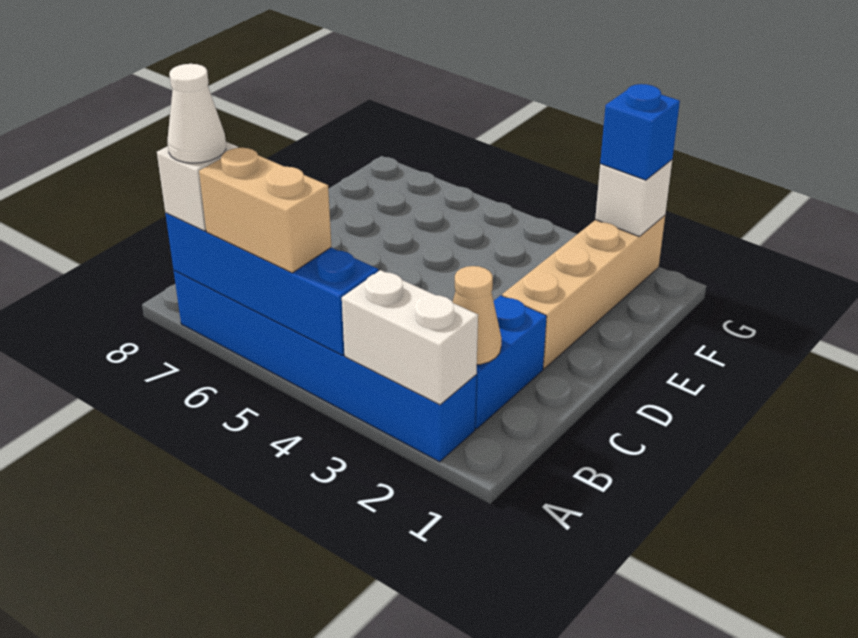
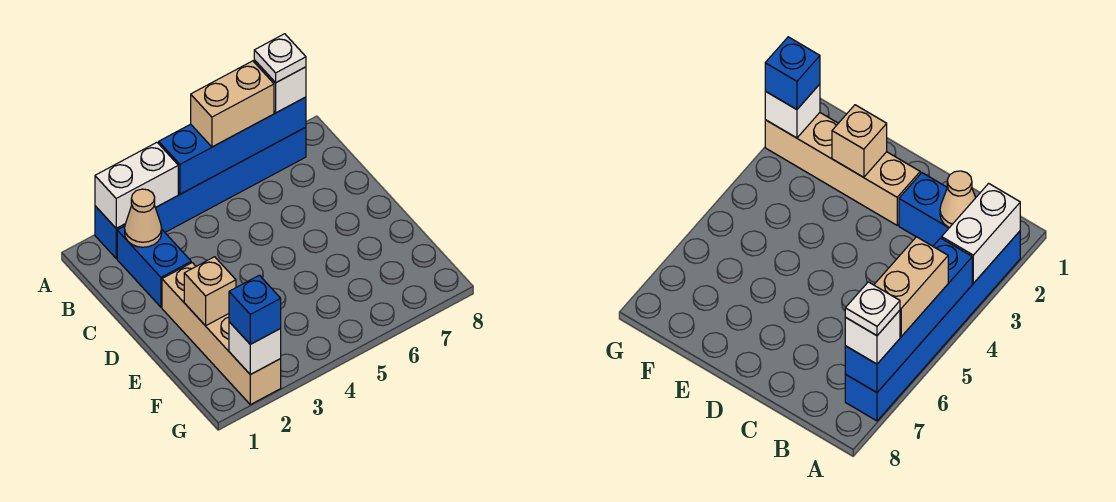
white cone A7 level 4 -> white plate A7 level 4
none -> tan brick E2 level 2

